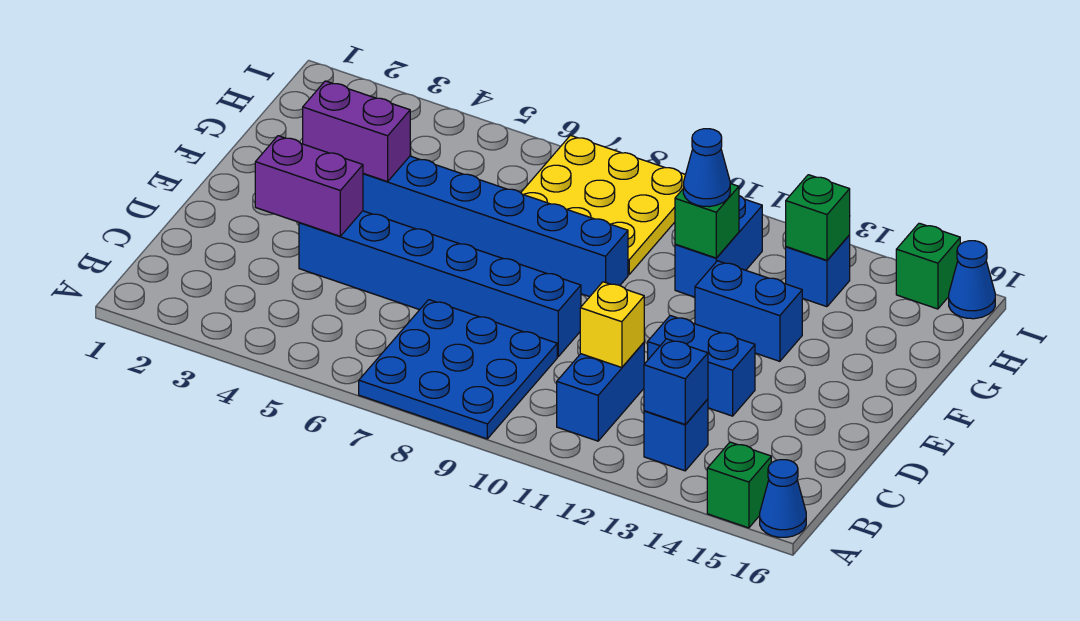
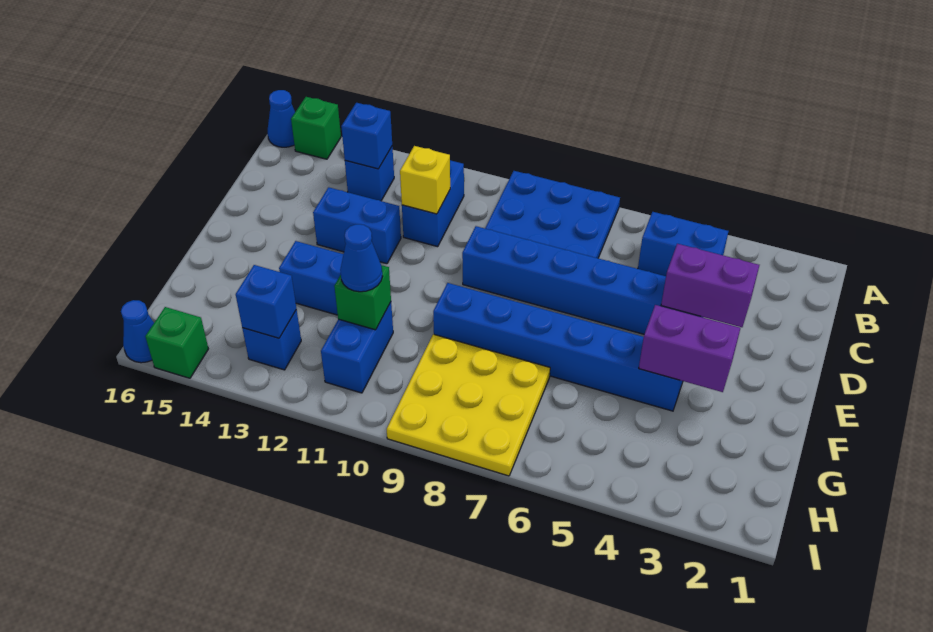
none -> blue brick B4:B5 level 1
green brick H13 level 2 -> blue brick H13 level 2

